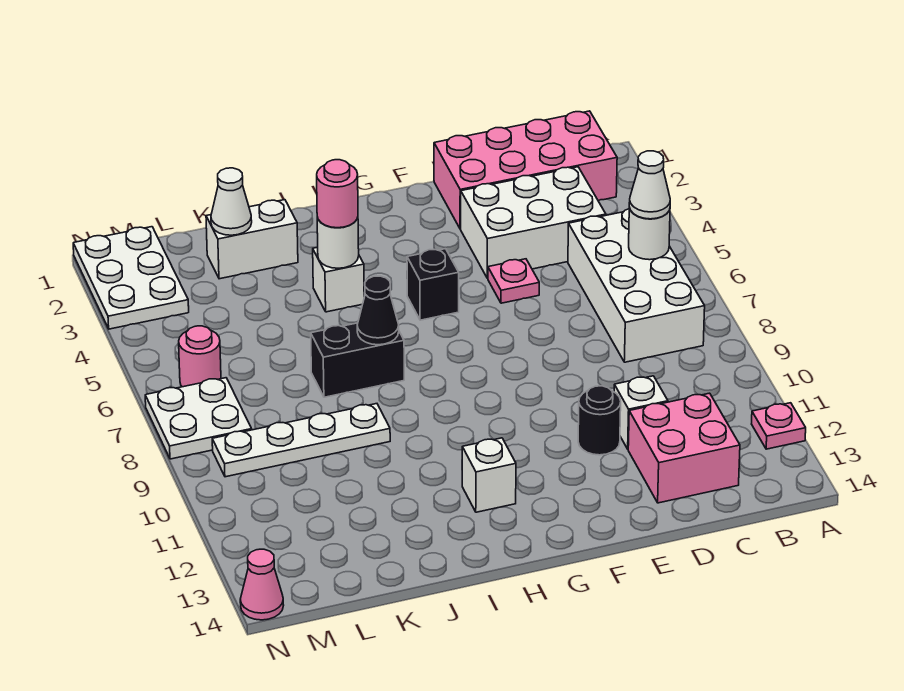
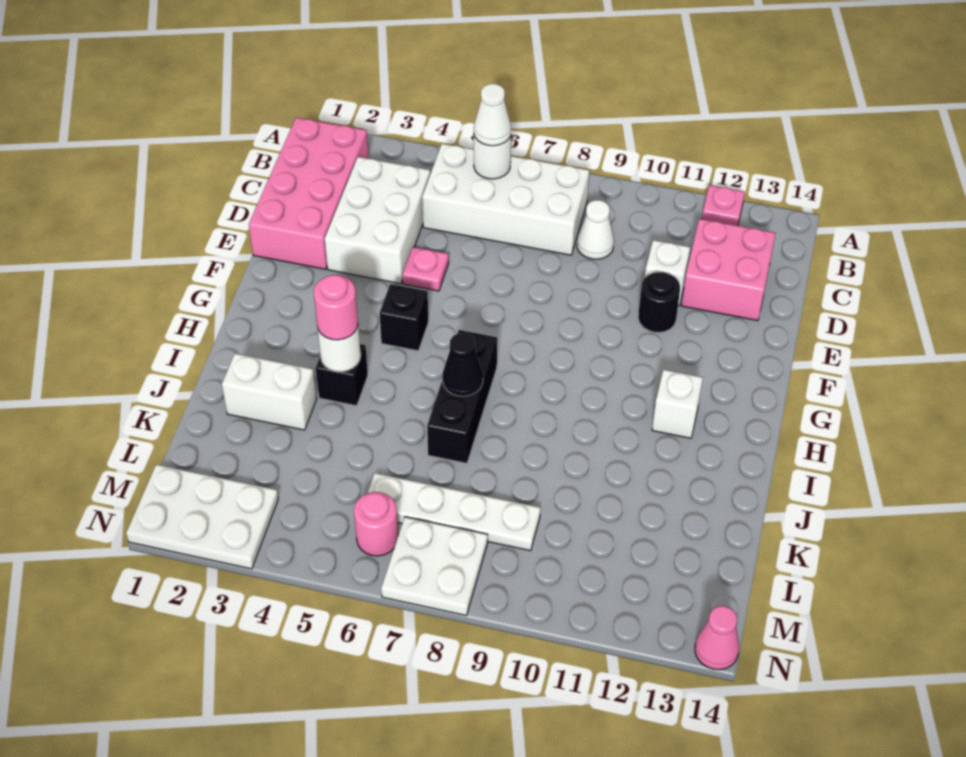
white brick I4 level 1 -> black brick I4 level 1
black brick I7:J7 level 1 -> black brick H7:J7 level 1
white brick J2:K2 level 1 -> white brick J2:J3 level 1
white plate J9:M9 level 1 -> white plate L6:L9 level 1
white cone K2 level 2 -> white cone C9 level 1

